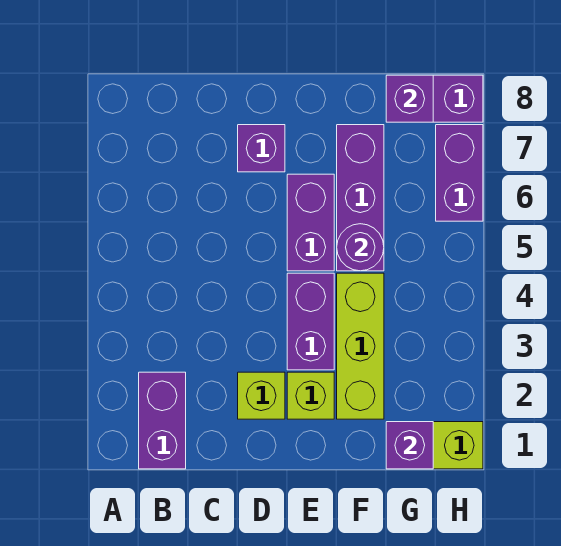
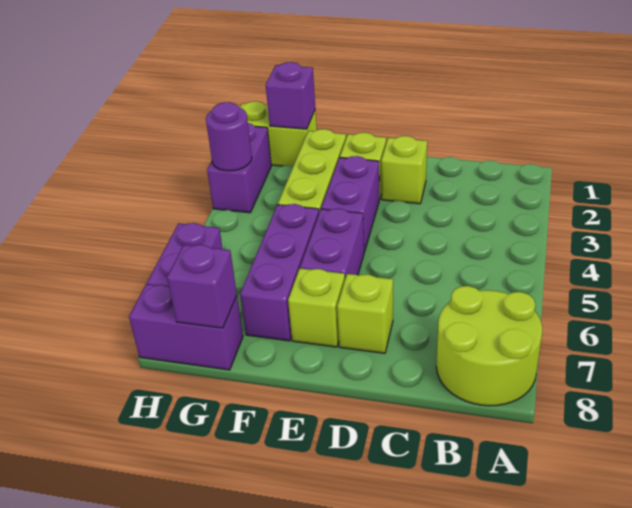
none -> lime round brick A7:B8 level 1
purple brick B1:B2 level 1 -> purple brick H2:H3 level 1
purple brick D7 level 1 -> lime brick D7 level 1
none -> lime brick E7 level 1
purple round brick F5 level 2 -> purple round brick H3 level 2

